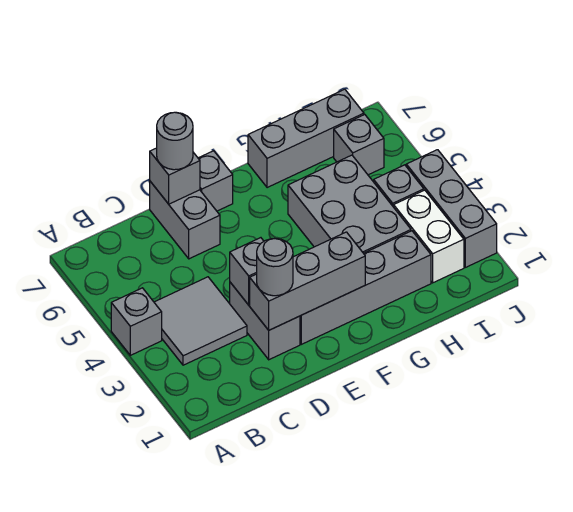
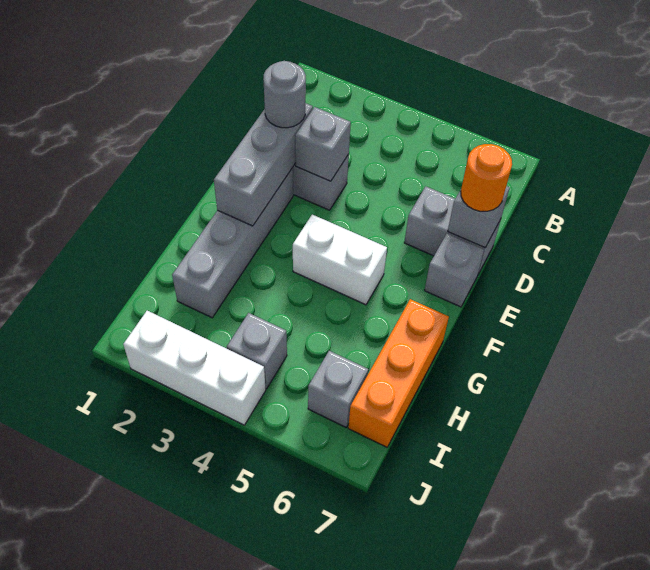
grey brick A4 level 1 -> none
grey tile B3:C4 level 1 -> none
grey round brick D7 level 3 -> orange round brick D7 level 3
grey brick G3:H5 level 1 -> none
grey brick G7:I7 level 1 -> orange brick G7:I7 level 1
white brick I2:I3 level 1 -> white brick F4:F5 level 1
grey brick J2:J4 level 1 -> white brick J2:J4 level 1

